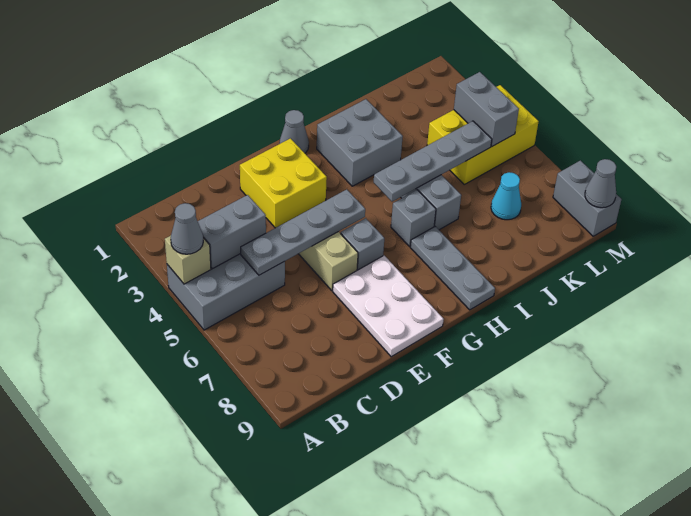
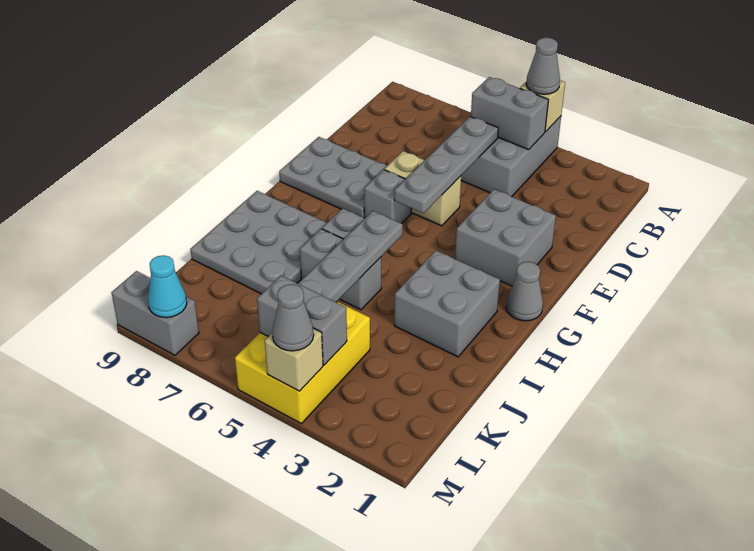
grey brick B4:C4 level 2 -> grey brick B4:B5 level 2
yellow brick E2:F3 level 1 -> grey brick E2:F3 level 1
white plate E7:F9 level 1 -> grey plate E7:F9 level 1
grey plate H7:H9 level 1 -> grey plate H7:J9 level 1
cyan cone K7 level 1 -> cyan cone M8 level 2
none -> tan brick M4 level 2
grey cone M9 level 2 -> grey cone M4 level 3

